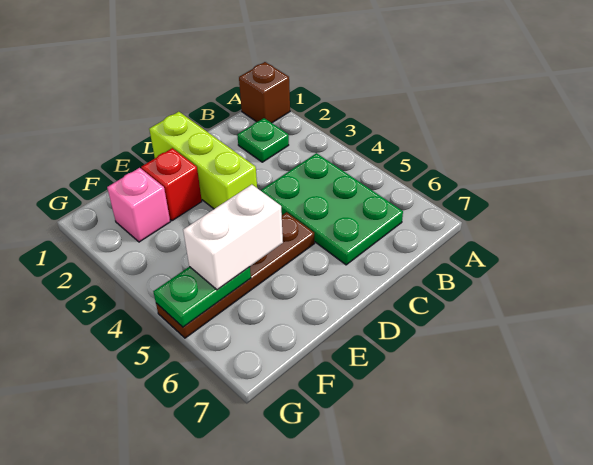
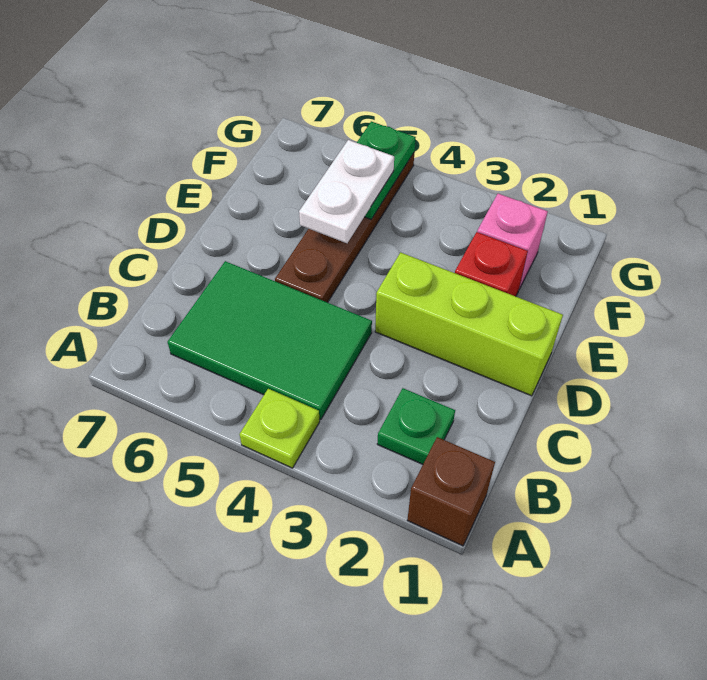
none -> lime plate A4 level 1
green plate B4:C6 level 1 -> green tile B4:C6 level 1
white brick E5:F5 level 3 -> white plate E5:F5 level 3

